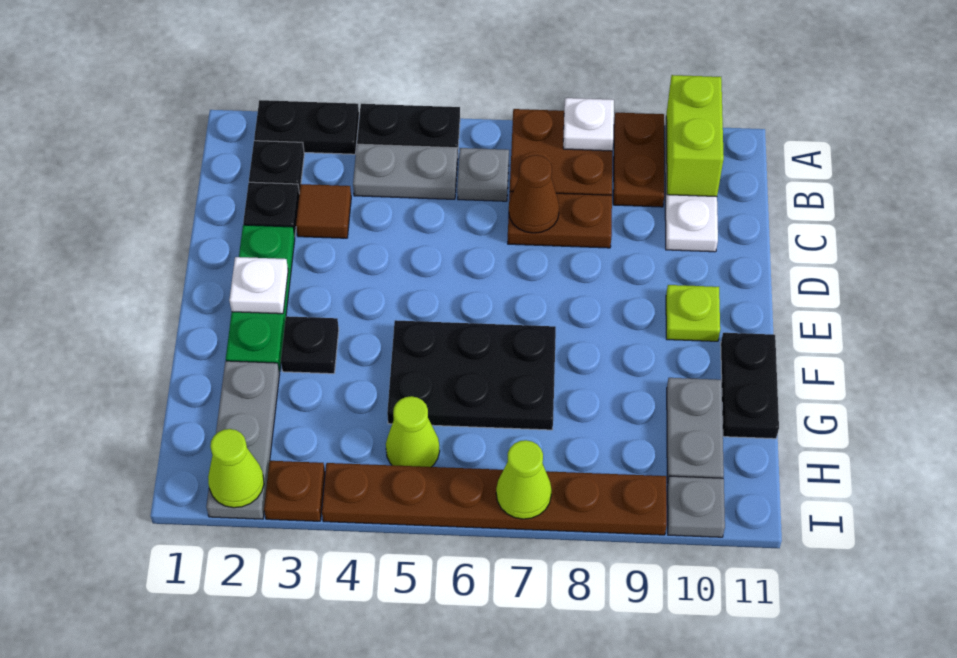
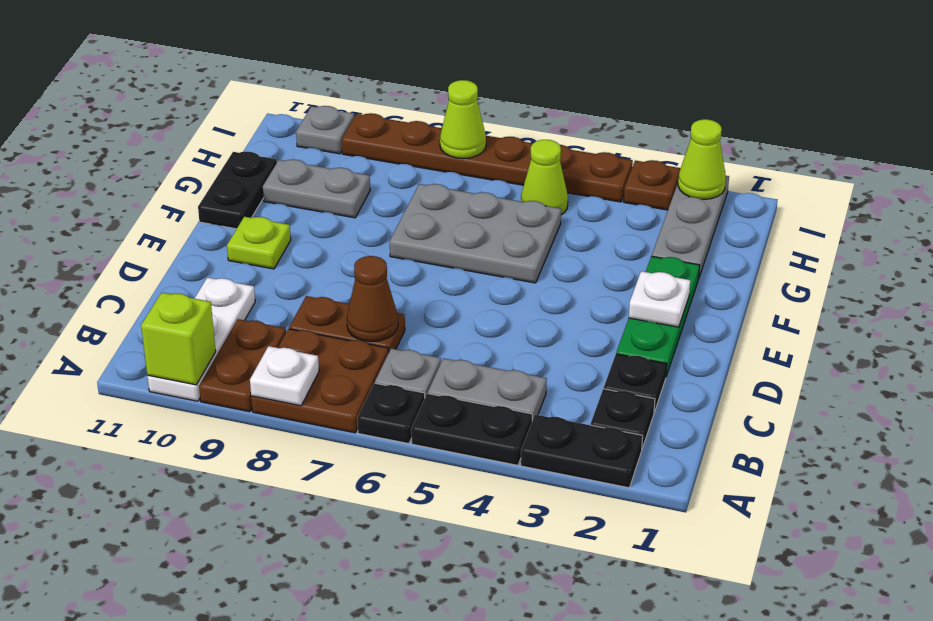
lime brick A10:B10 level 2 -> lime brick A10 level 2
brown tile C3 level 1 -> none
black plate F3 level 1 -> black plate A6 level 1
black plate F5:G7 level 1 -> grey plate F5:G7 level 1
grey plate G10:H10 level 1 -> grey plate G9:G10 level 1

